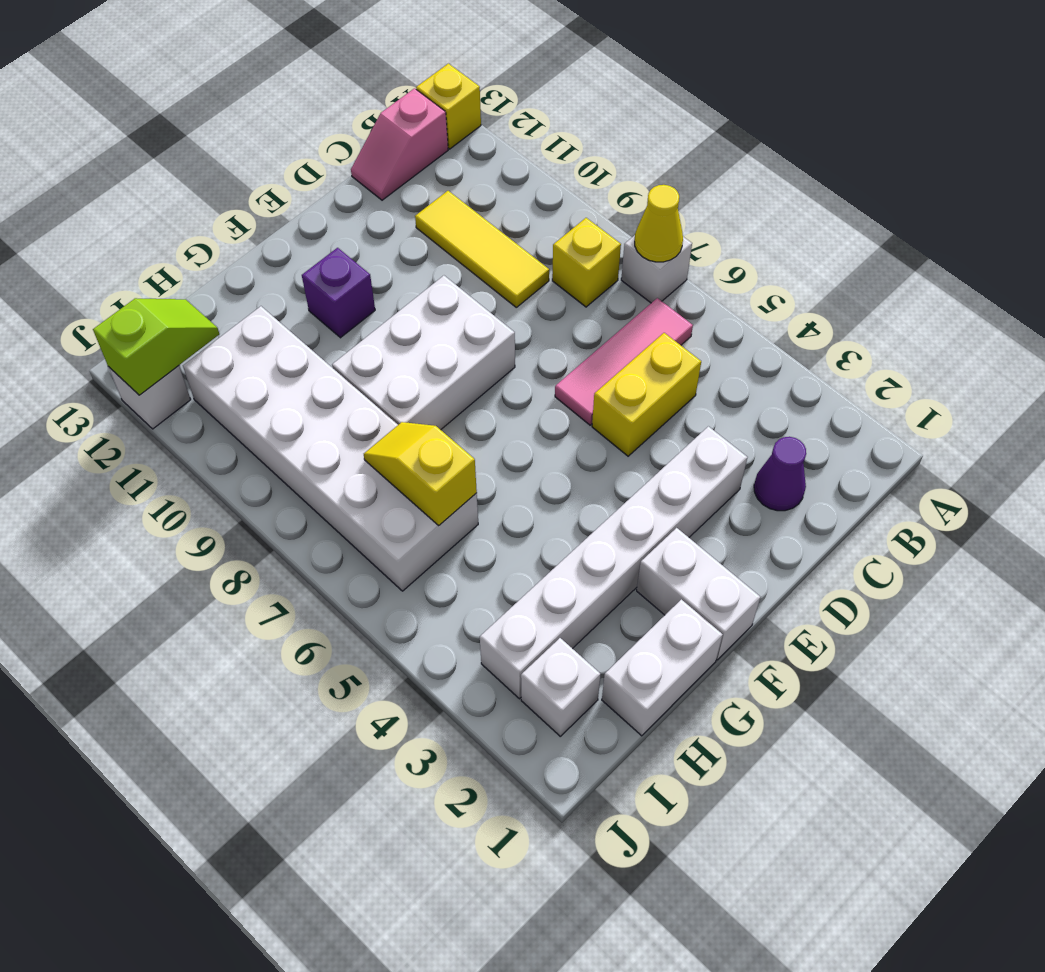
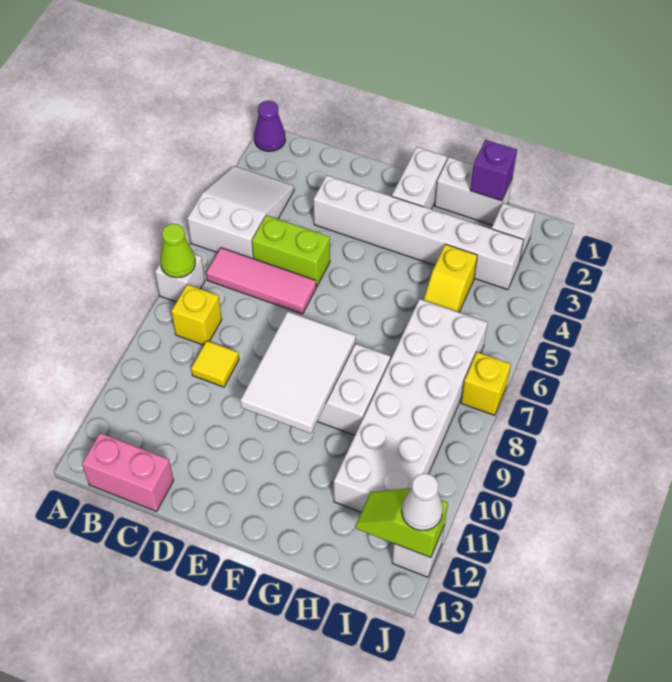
none -> white slope A3:B5 level 1 top 5
yellow cone A7 level 2 -> lime cone A7 level 2
yellow brick A13 level 1 -> yellow brick J7 level 1
pink slope B13:C13 level 1 top B -> pink brick B13:C13 level 1
purple cone C2 level 1 -> purple cone A1 level 1
yellow brick C5:D5 level 1 -> lime brick C5:D5 level 1
yellow tile C9:C11 level 1 -> yellow tile C9 level 1
none -> white tile E8:F10 level 2
purple brick F11 level 1 -> purple brick H1 level 2
yellow slope H6:H7 level 2 top 6 -> yellow slope H4:H5 level 1 top 4
none -> white cone J12 level 3

